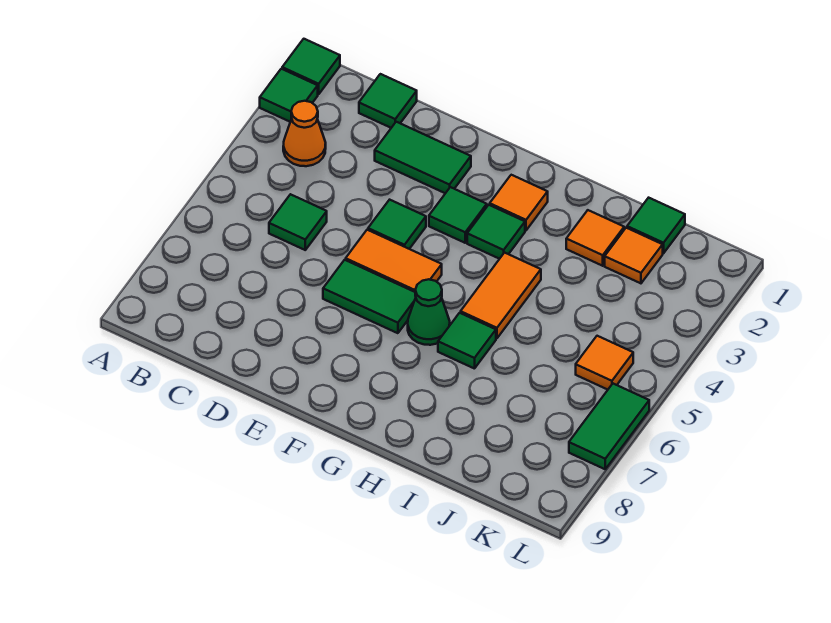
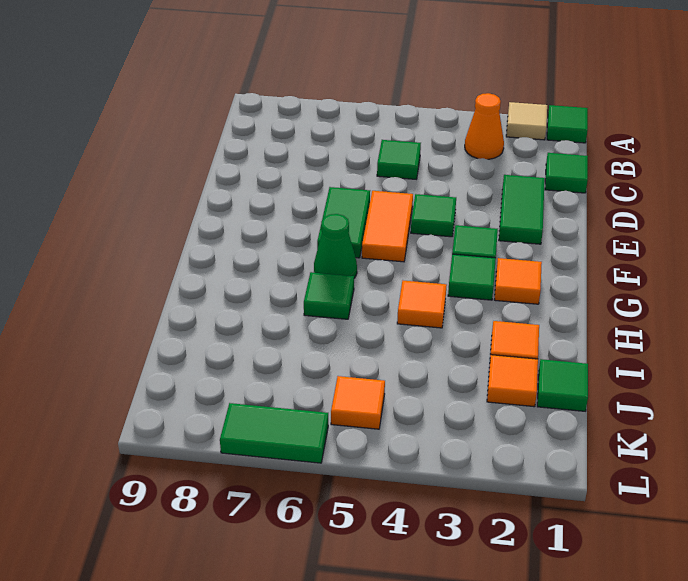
green tile A2 level 1 -> tan tile A2 level 1
orange tile H4:H5 level 1 -> orange tile H4 level 1

